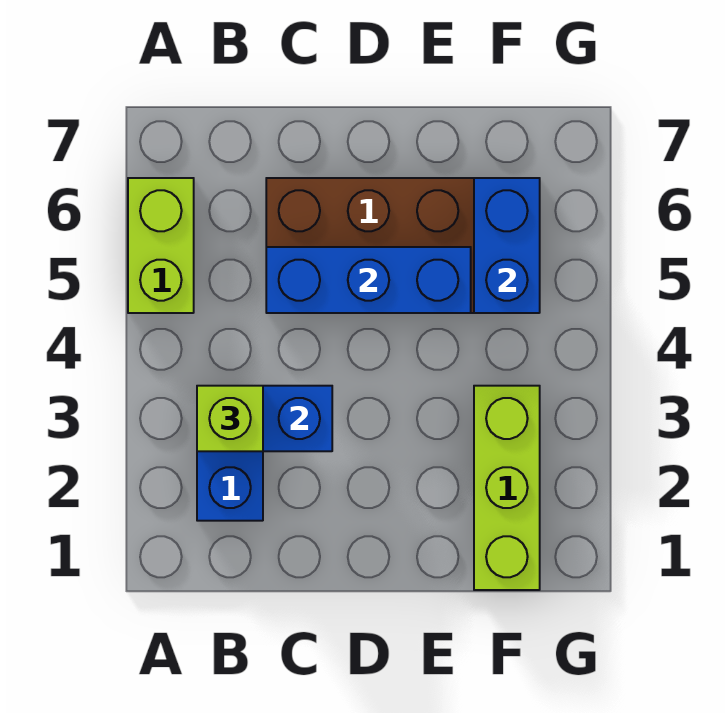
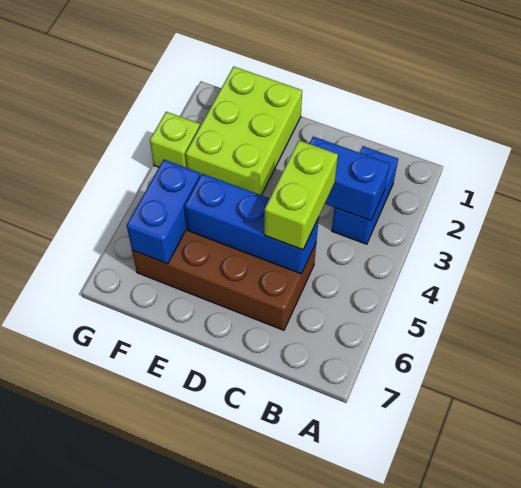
lime brick A5:A6 level 1 -> lime brick C4:C5 level 3
lime brick B3 level 3 -> lime brick G3 level 1
lime brick F1:F3 level 1 -> lime brick E1:F3 level 1

